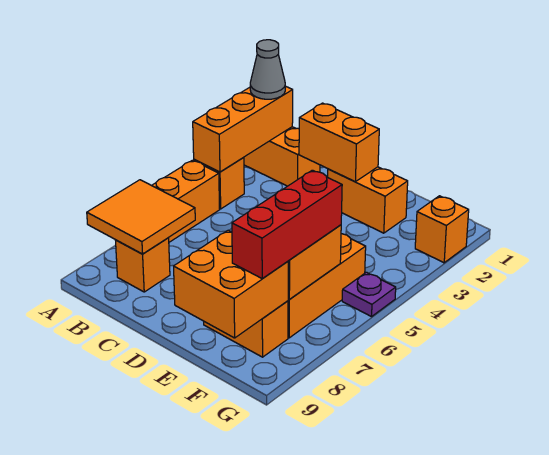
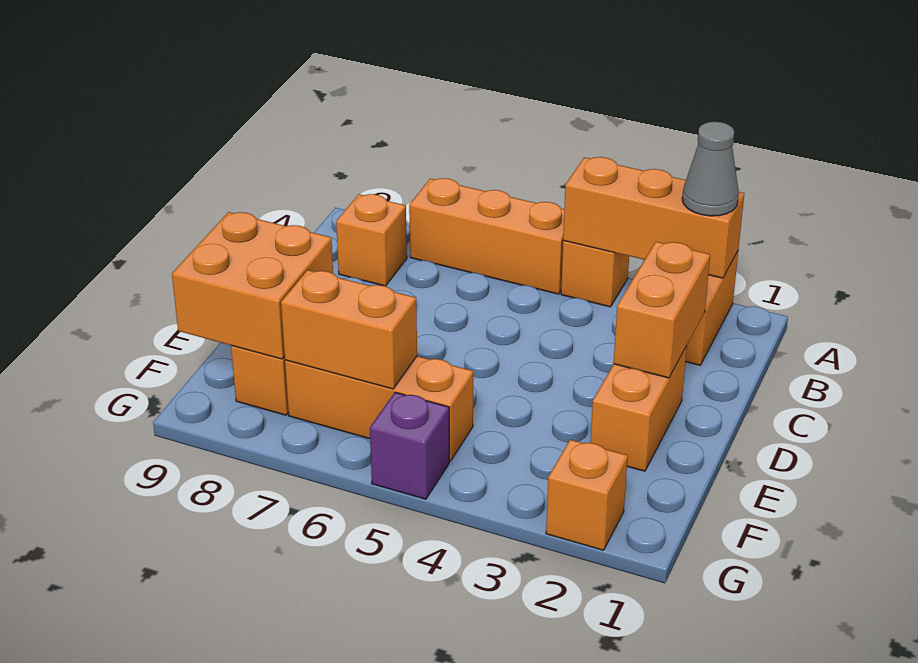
orange tile A7:B8 level 2 -> none
red brick F6:F8 level 3 -> none
purple plate G5 level 1 -> purple brick G5 level 1

